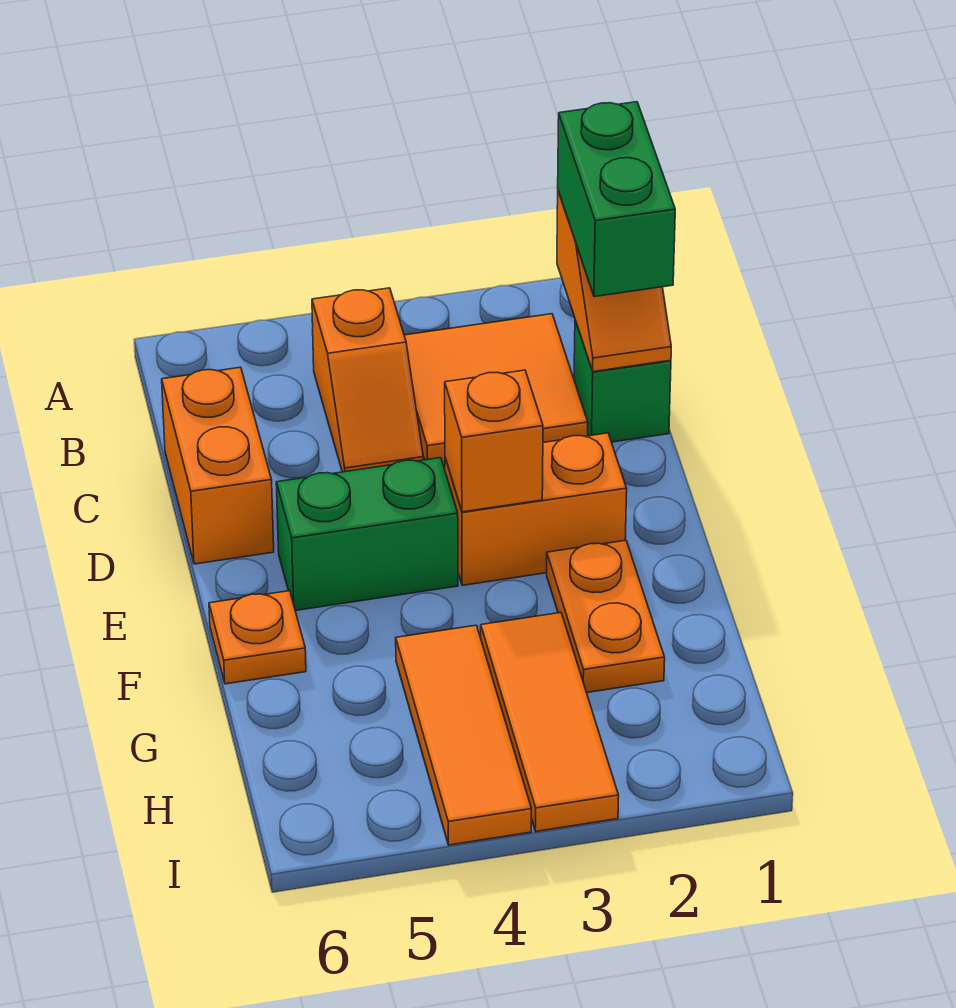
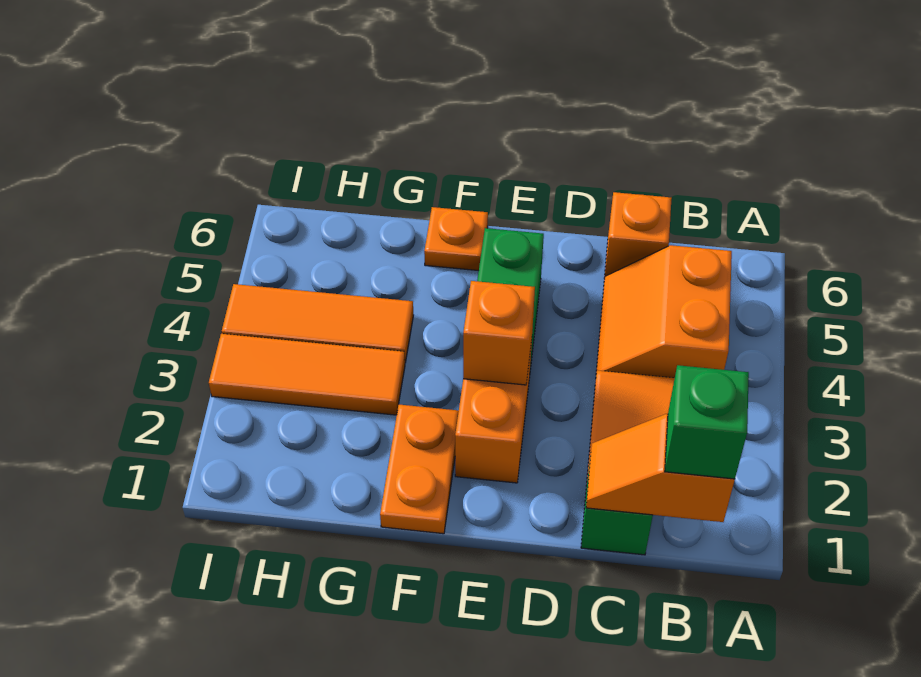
green brick B1:C1 level 3 -> green brick B1 level 3
orange slope B4:C4 level 1 top B -> orange slope B4:C5 level 1 top B
orange brick C6:D6 level 1 -> orange brick C6 level 1
orange plate F2:G2 level 1 -> orange plate F1:F2 level 1

